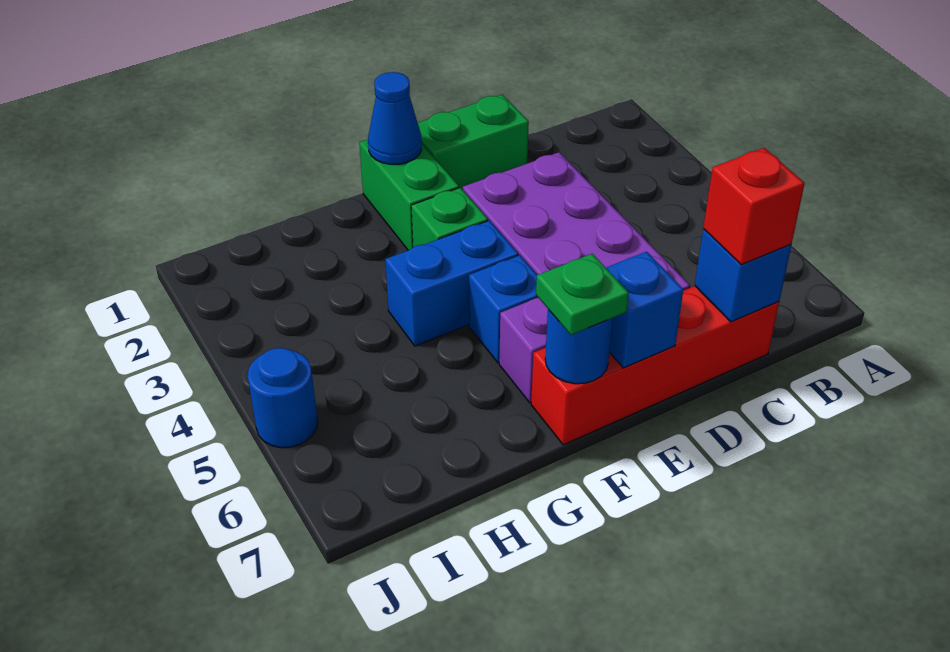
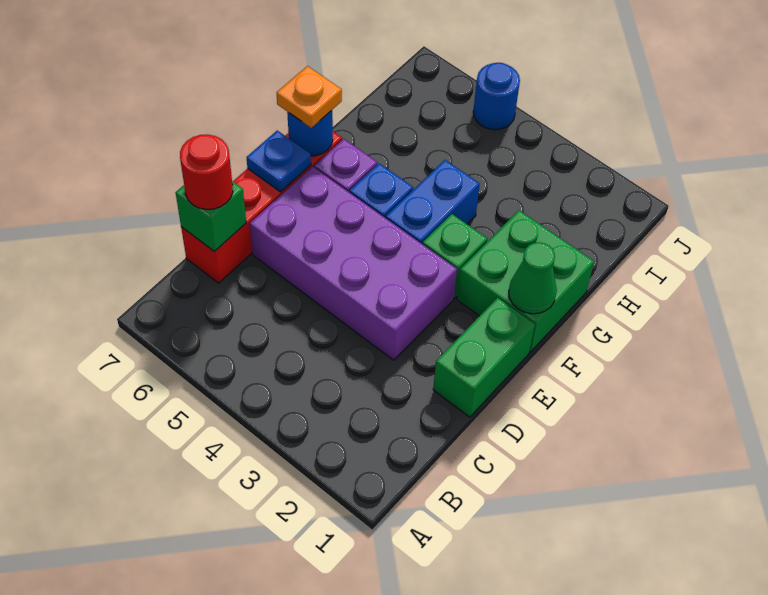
blue brick C7 level 2 -> green brick C7 level 2
red brick C7 level 3 -> red round brick C7 level 3
blue brick E7 level 2 -> blue plate E7 level 2
green brick F1:F2 level 1 -> green brick F1:G2 level 1
blue cone F1 level 2 -> green cone F1 level 2
green plate F7 level 3 -> orange plate F7 level 3

